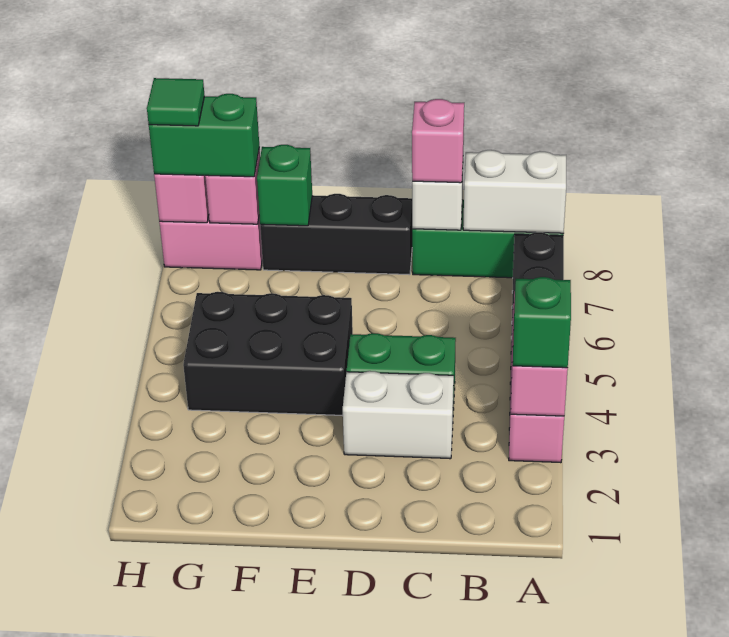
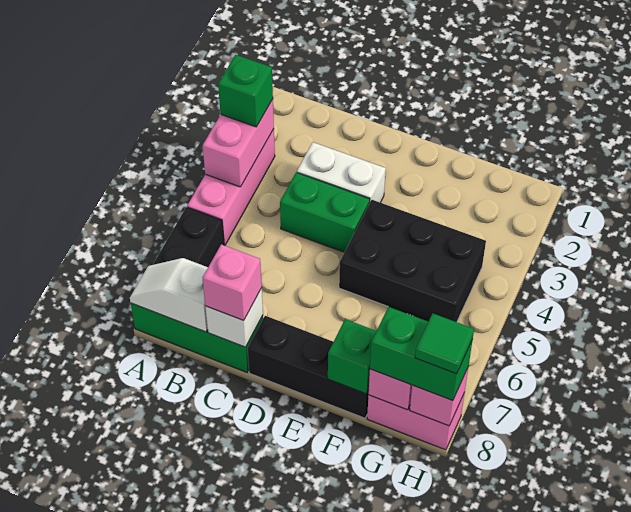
white brick A8:B8 level 2 -> white slope A8:B8 level 2 top B

